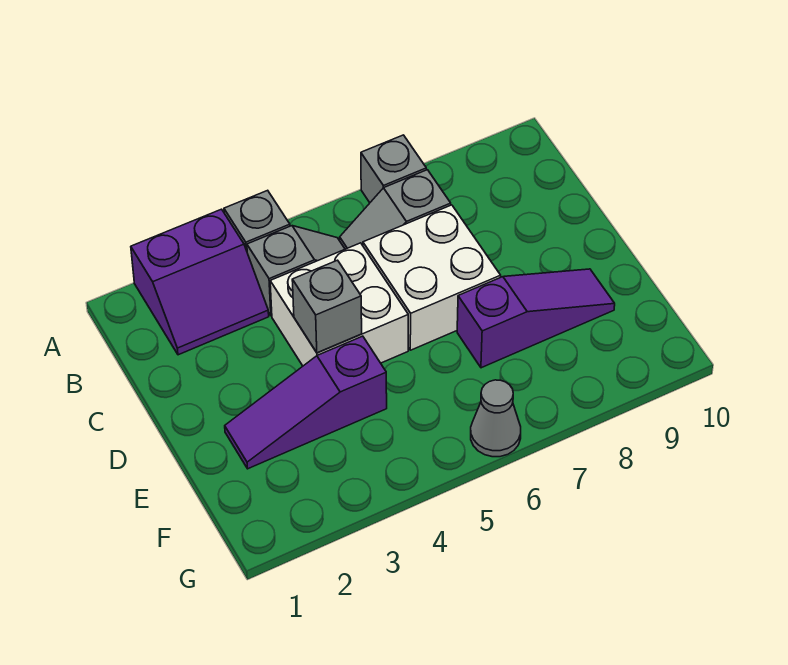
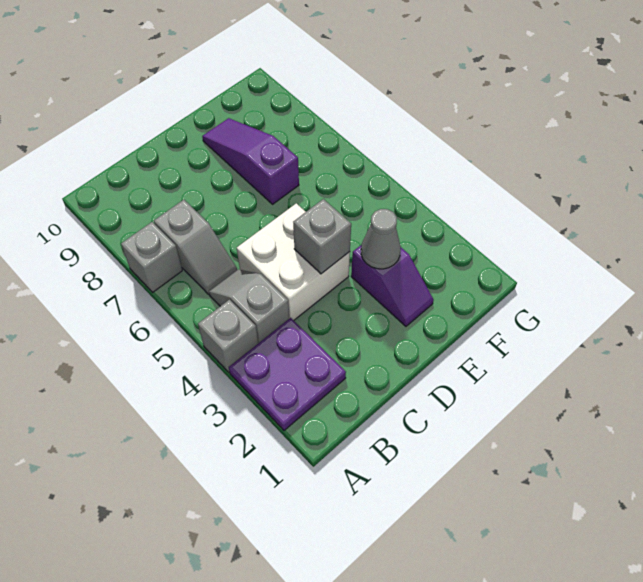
purple slope A2:B3 level 1 top A -> purple plate A2:B3 level 1
white brick C6:D7 level 1 -> none
purple slope E2:E4 level 1 top 4 -> purple slope E2:E3 level 1 top 3
grey cone G6 level 1 -> grey cone E3 level 2

